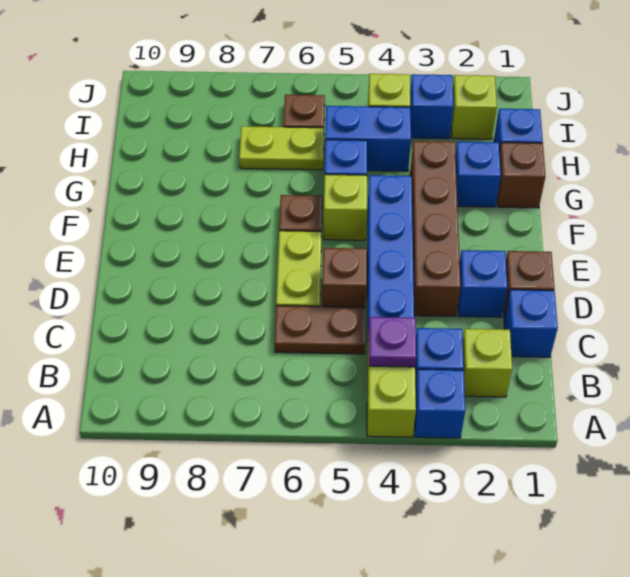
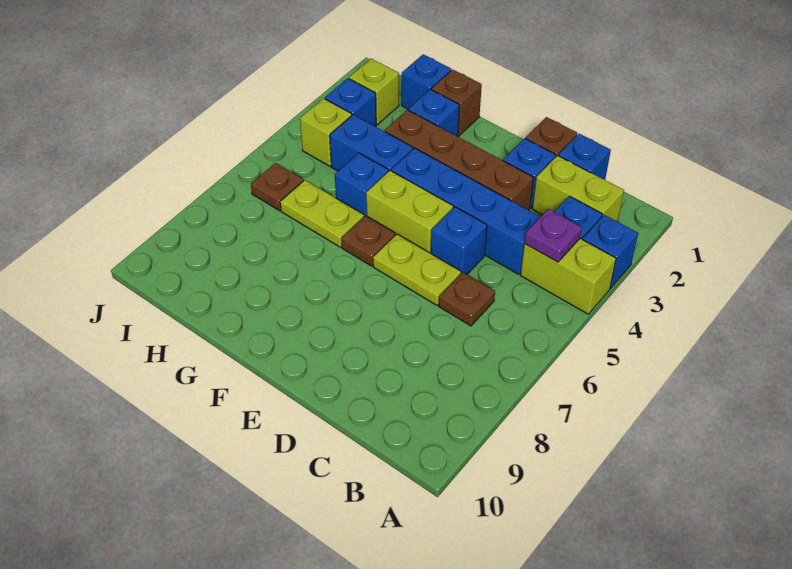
lime brick B2 level 1 -> lime brick B2:C2 level 1
brown plate C5:C6 level 1 -> brown plate C6 level 1
brown brick D5 level 1 -> blue brick D5 level 1
lime brick F5 level 1 -> lime brick E5:F5 level 1
blue brick H4:H5 level 1 -> blue brick G4:H4 level 1
lime plate H6:H7 level 1 -> lime plate G6:H6 level 1

